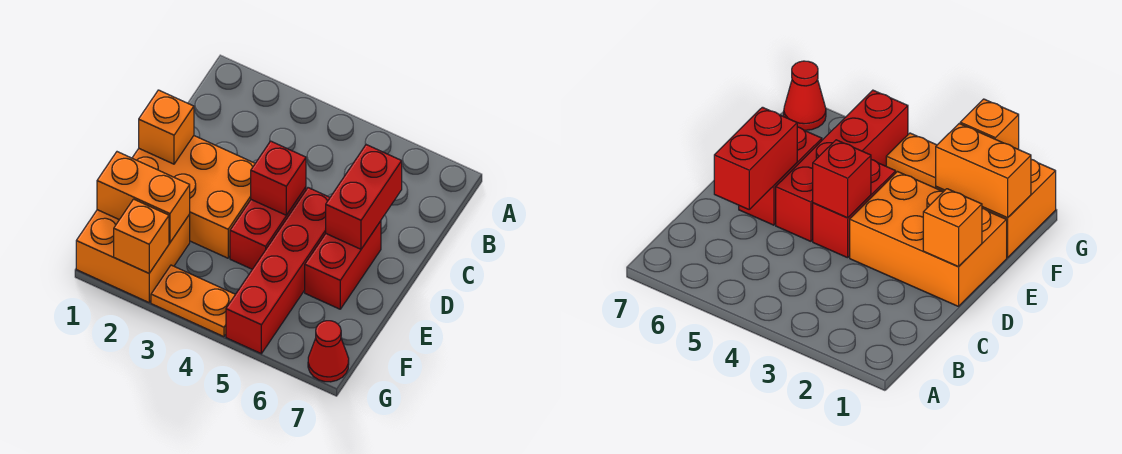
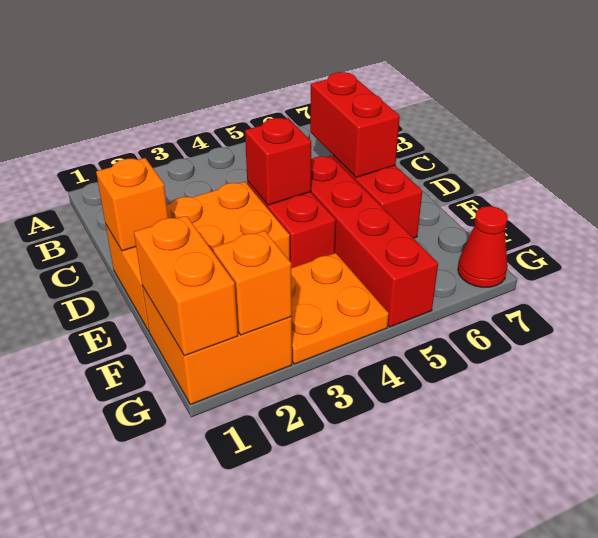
orange brick F1:F2 level 2 -> orange brick F1:G1 level 2
orange plate G3:G4 level 1 -> orange plate F3:G4 level 1

